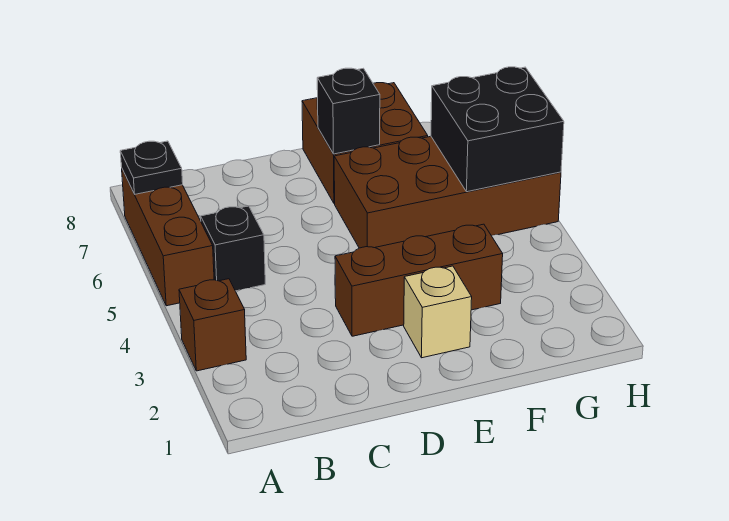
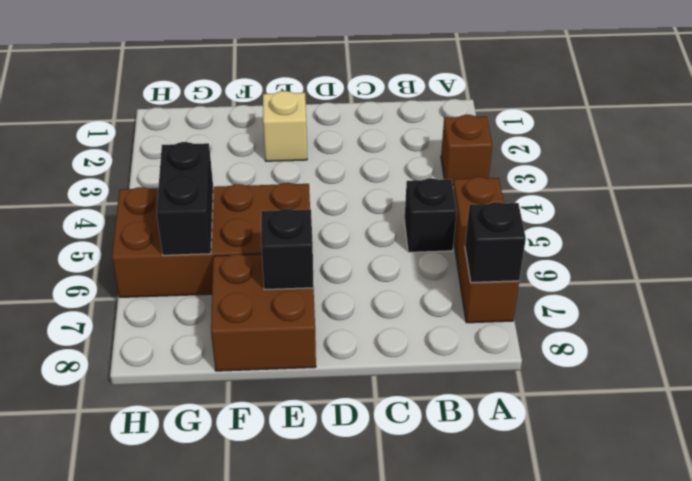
black plate A7 level 2 -> black brick A7 level 2
brown brick D3:F3 level 1 -> none
black brick G5:H6 level 2 -> black brick G5:G6 level 2

